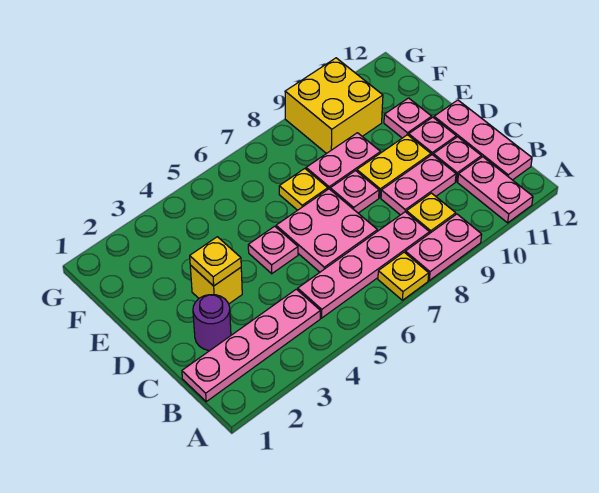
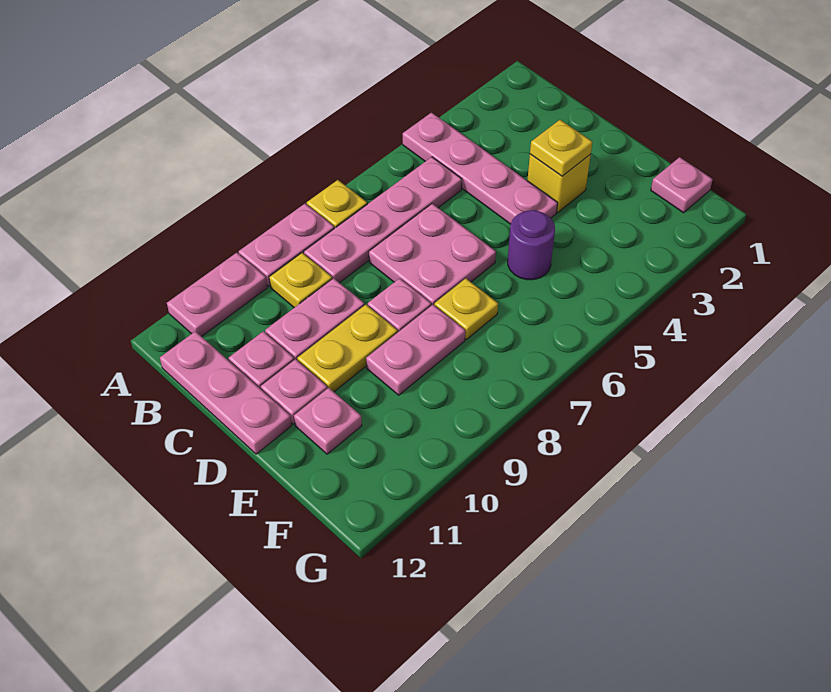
pink plate A11:B11 level 1 -> pink plate A10:A11 level 1
pink plate B1:B4 level 1 -> pink plate A4:D4 level 1
purple round brick C2 level 1 -> purple round brick E5 level 1
pink plate D5 level 1 -> pink plate F1 level 1
yellow brick F9:G10 level 1 -> none

